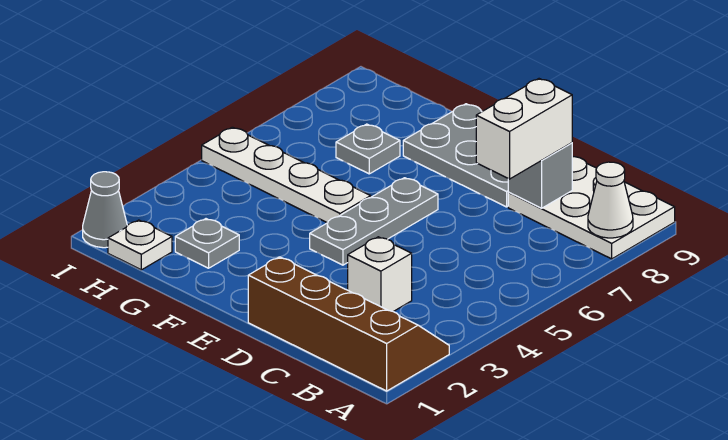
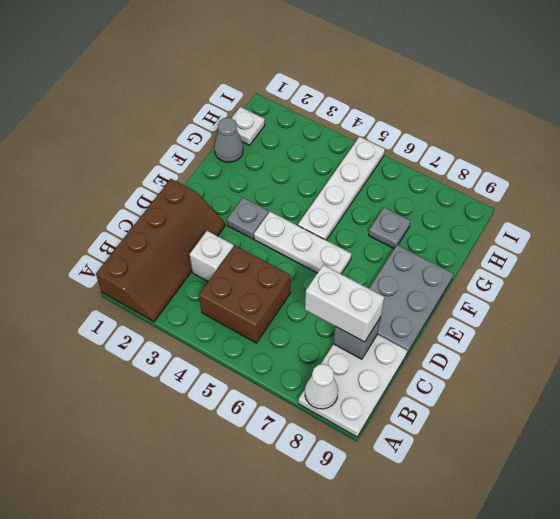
none -> brown brick B4:C5 level 1
grey plate E4:E6 level 1 -> white plate E4:E6 level 1
grey plate G2 level 1 -> grey plate E3 level 1
grey cone I1 level 1 -> grey cone G1 level 1

